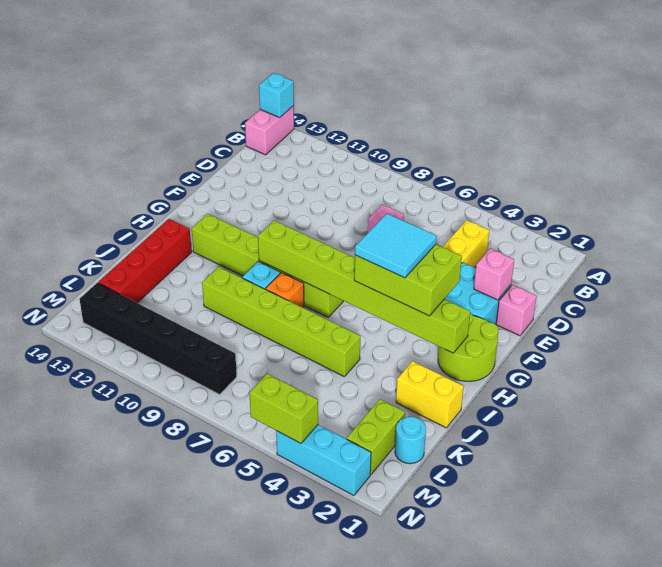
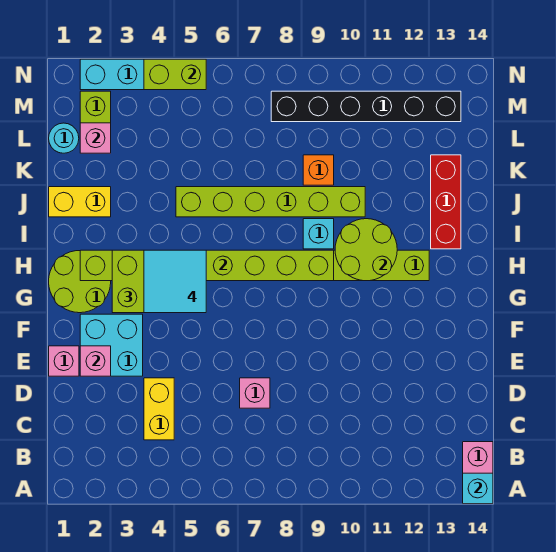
none -> lime round brick H10:I11 level 2
orange brick I8 level 1 -> orange brick K9 level 1
red brick I13:L13 level 1 -> red brick I13:K13 level 1
none -> pink brick L2 level 2

